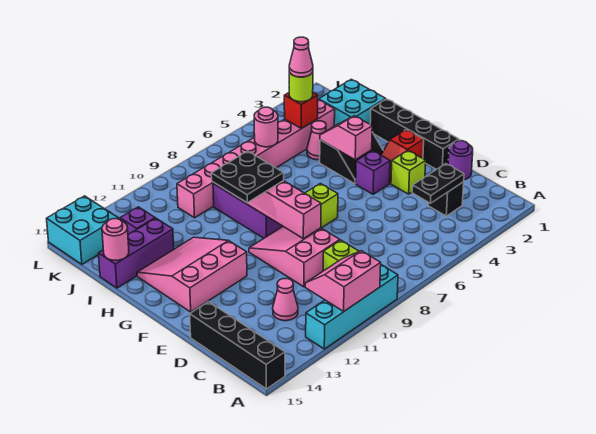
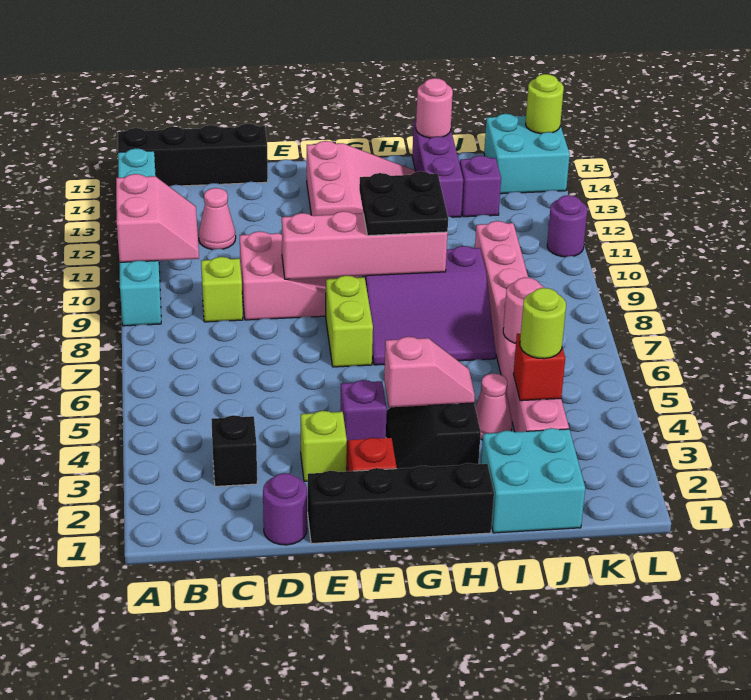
cyan brick A9:A12 level 1 -> cyan brick A9:A14 level 1
black plate C3:C4 level 2 -> none
pink cone J4 level 4 -> none
none -> purple round brick L11 level 1
none -> lime round brick L15 level 2

